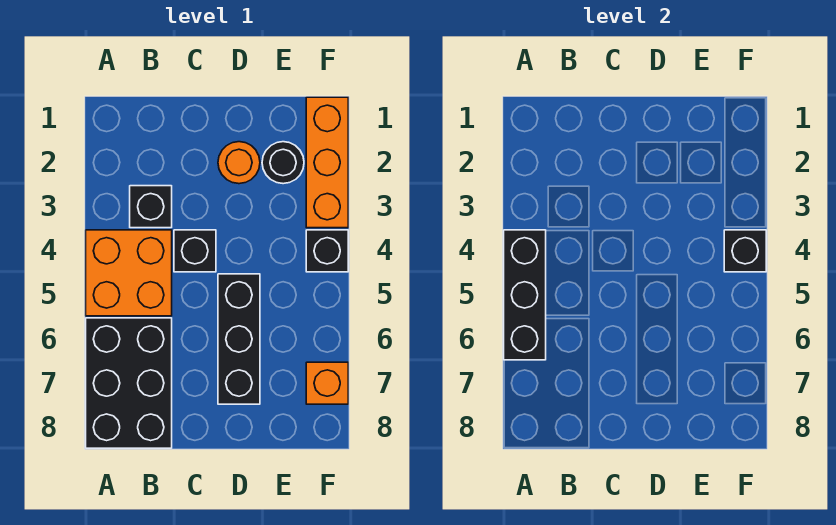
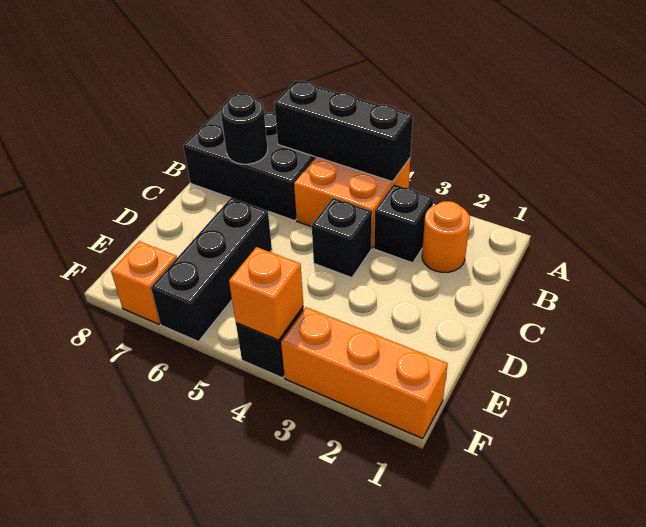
orange round brick D2 level 1 -> orange round brick B2 level 1
black brick D5:D7 level 1 -> black brick D6:F6 level 1
black round brick E2 level 1 -> black round brick B7 level 2
black brick F4 level 2 -> orange brick F4 level 2

